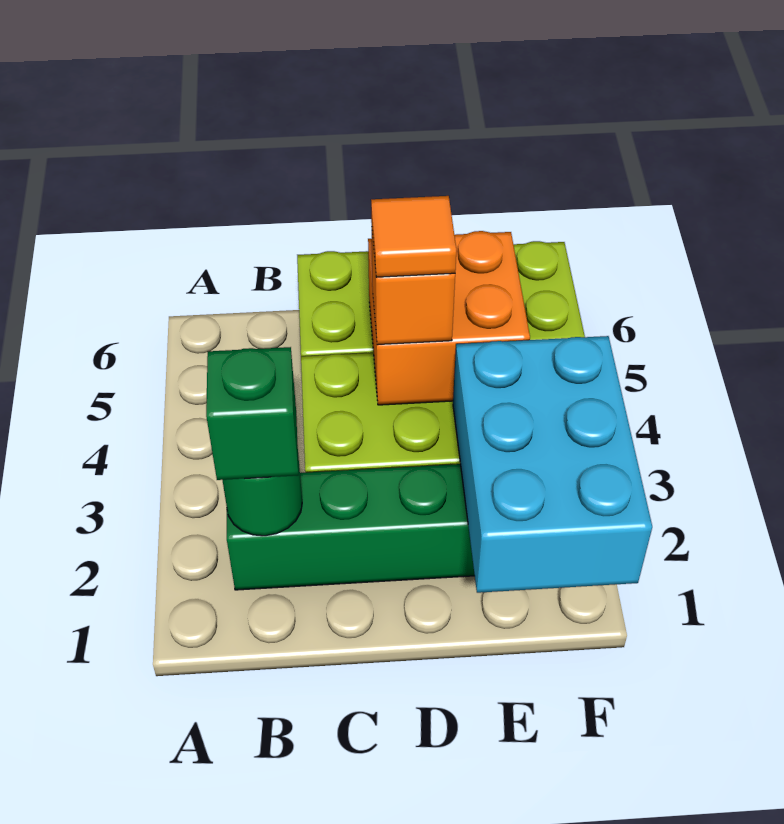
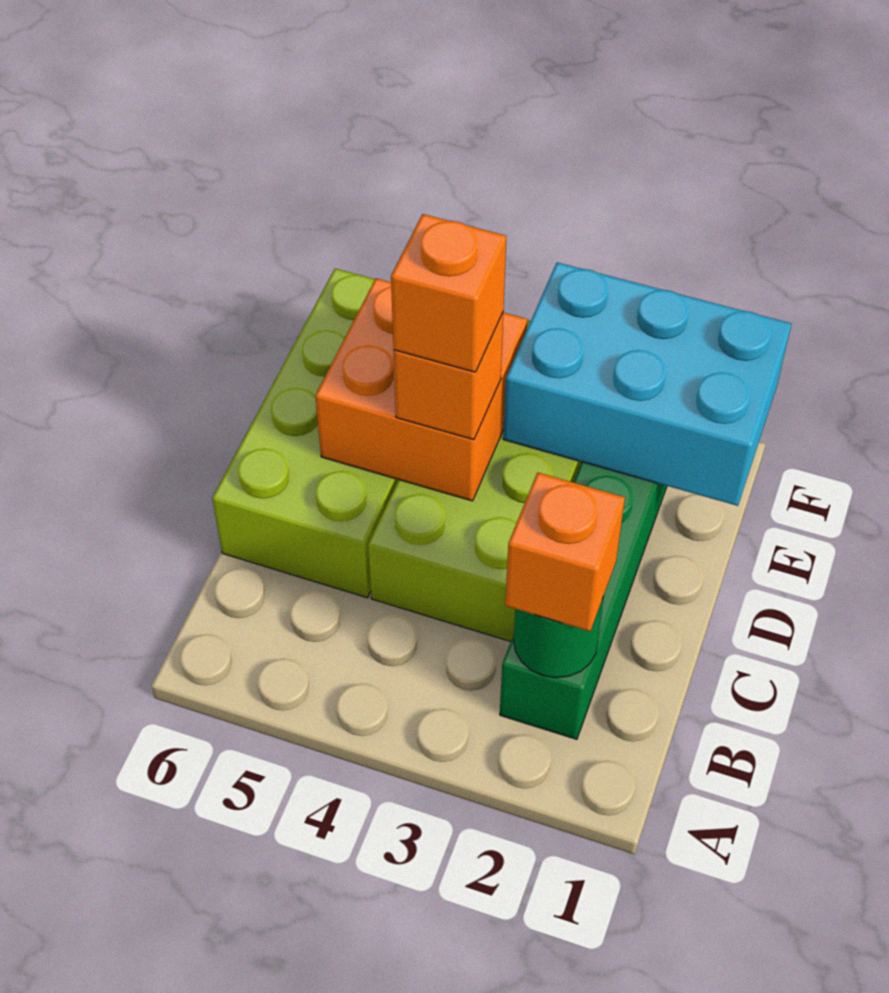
green brick B2 level 3 -> orange brick B2 level 3
orange tile D4 level 4 -> orange brick D4 level 4

